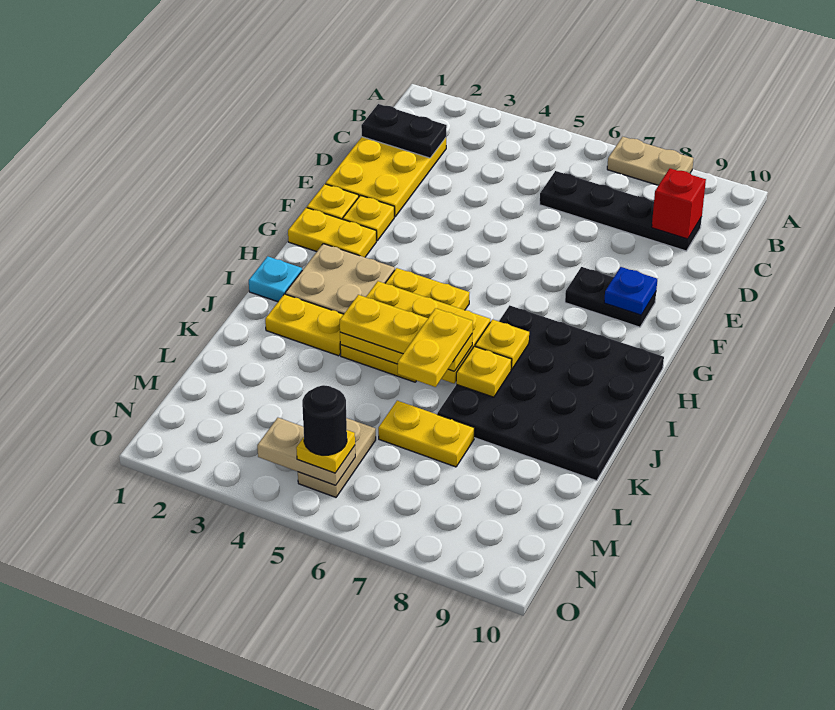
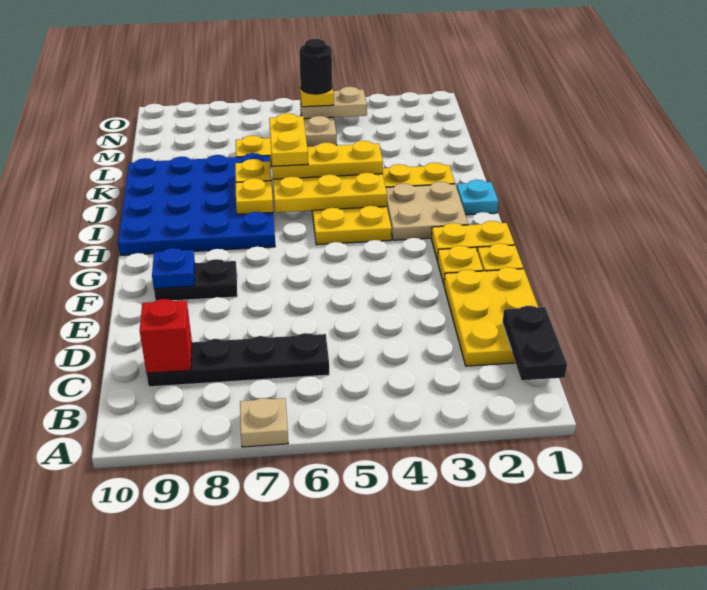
tan plate A7:A8 level 1 -> tan plate A7 level 1
black plate C1:C2 level 2 -> black plate B1:C1 level 2
black plate H7:K10 level 1 -> blue plate H7:K10 level 1

